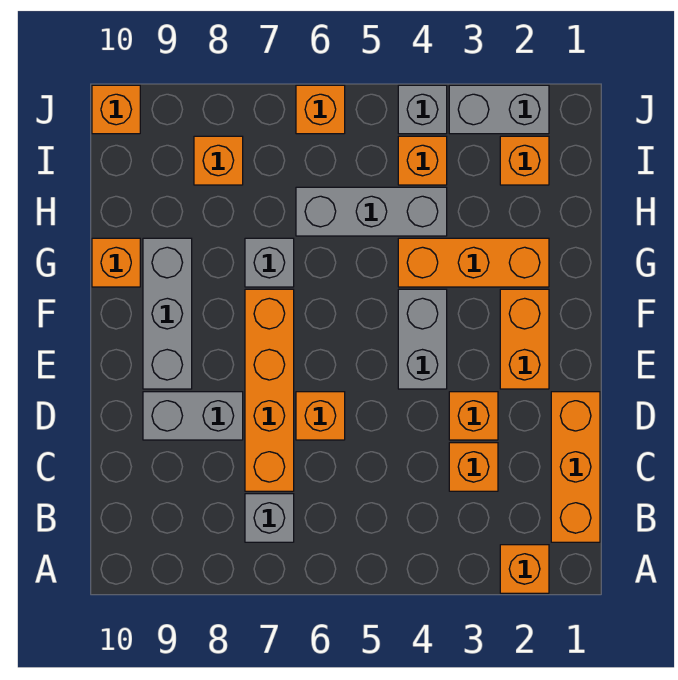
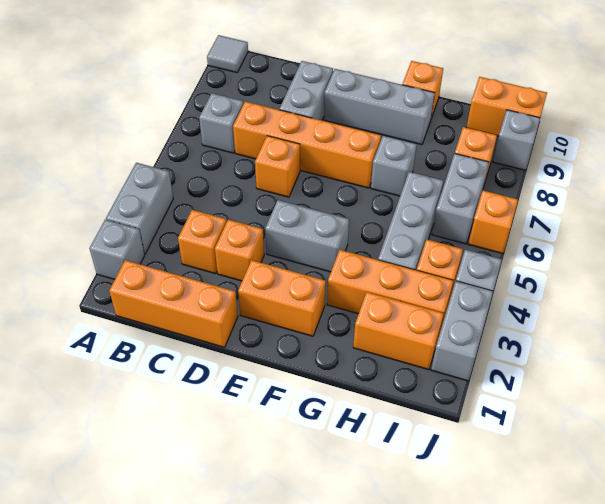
orange brick A2 level 1 -> grey brick A2 level 1
none -> grey brick A3:A4 level 1
none -> grey tile A10 level 1
orange brick G2:G4 level 1 -> orange brick G3:I3 level 1
orange brick I2 level 1 -> orange brick H2:I2 level 1
none -> grey brick I6:I7 level 1
none -> grey brick J9 level 1
orange brick J10 level 1 -> orange brick I10:J10 level 1

